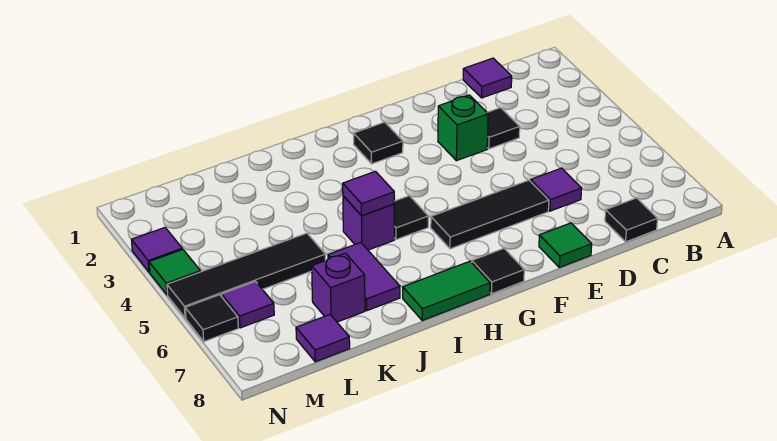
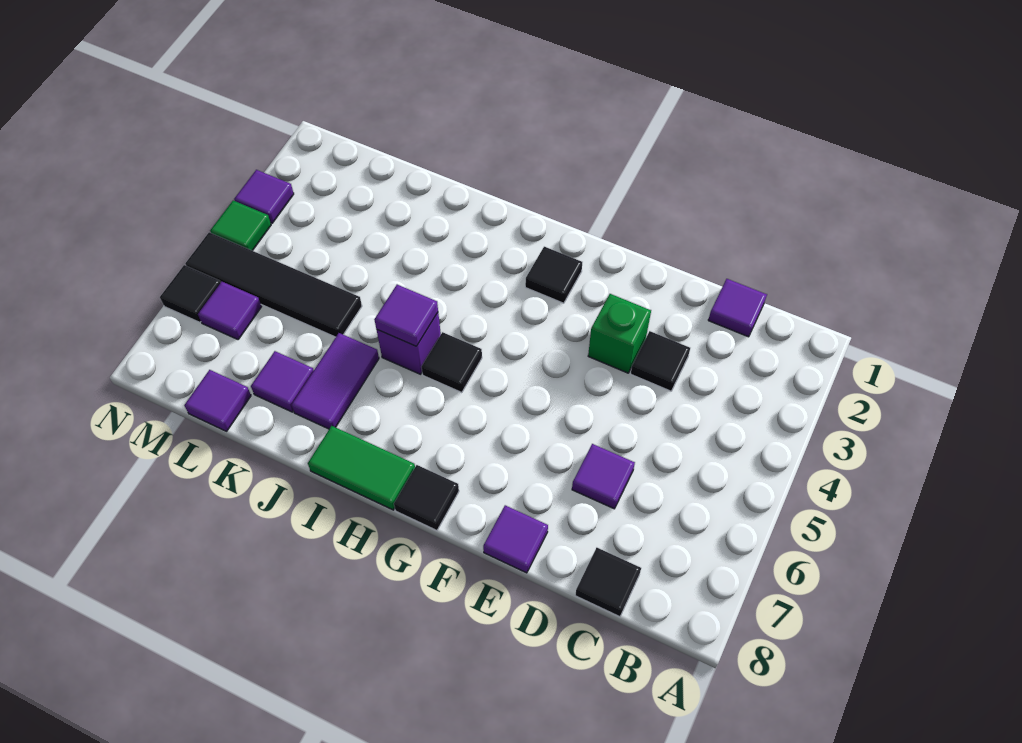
black tile E6:G6 level 1 -> none
green tile E8 level 1 -> purple tile E8 level 1
purple brick K7 level 1 -> purple tile K7 level 1

